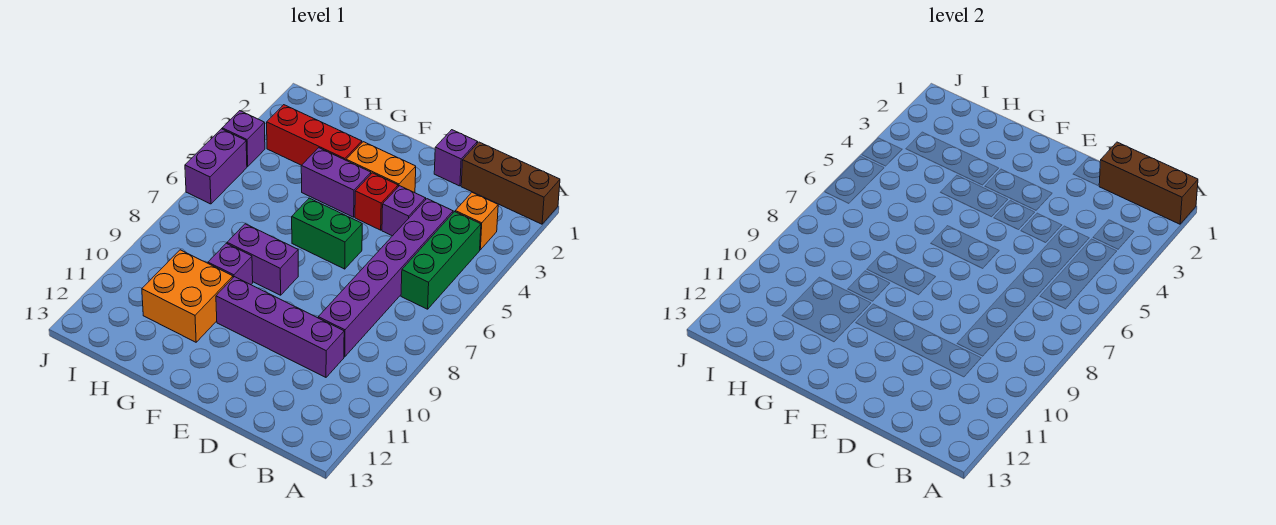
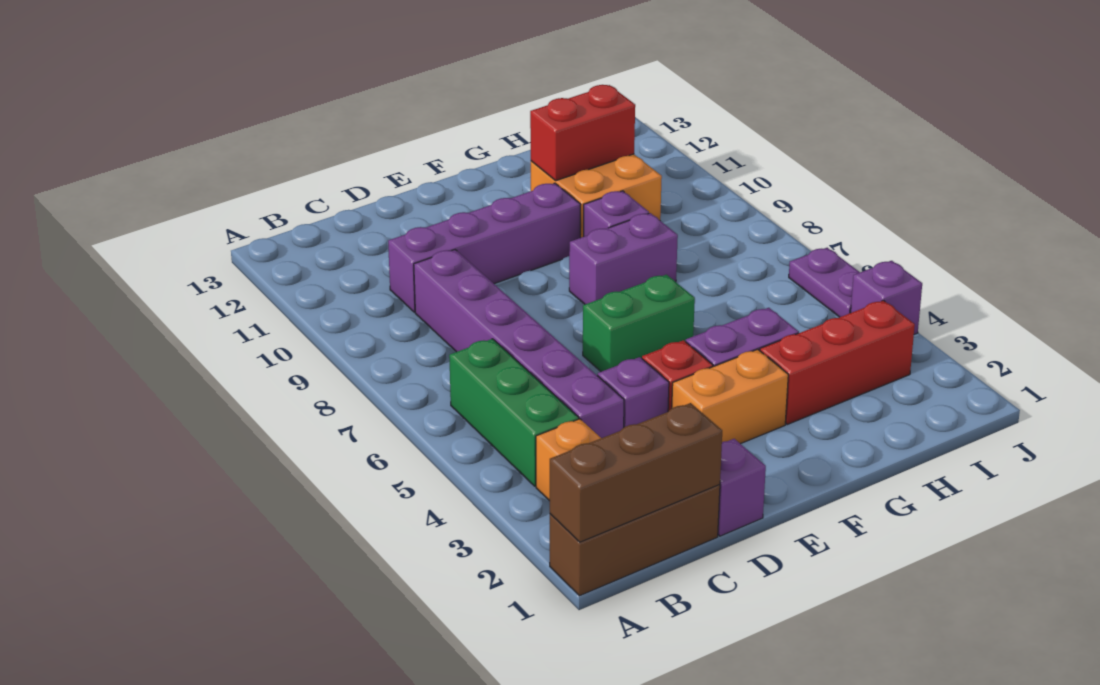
none -> red brick G11:H11 level 2
purple brick J5:J6 level 1 -> purple plate J5:J6 level 1

